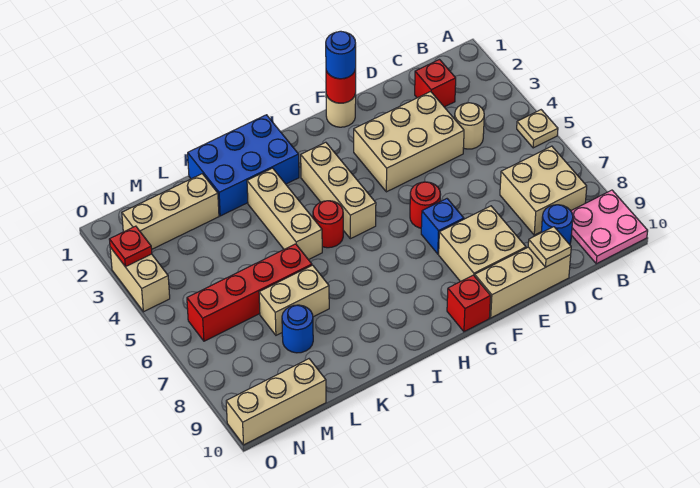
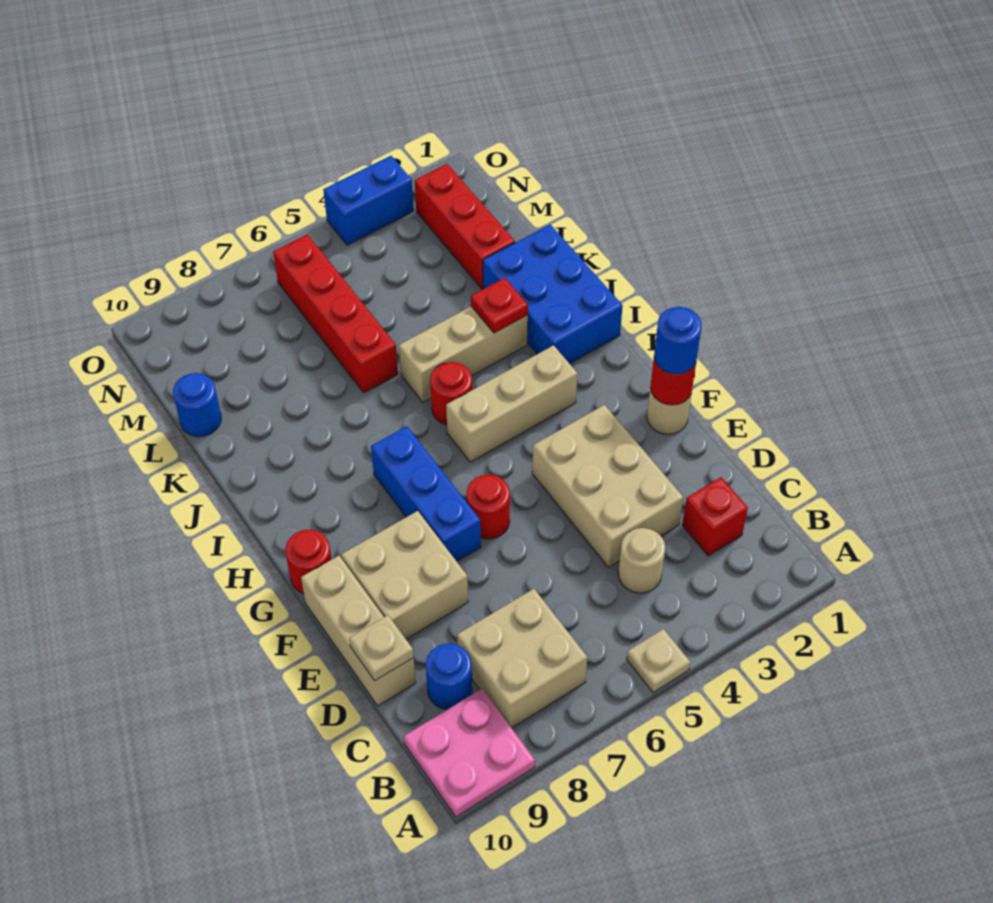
blue brick F7 level 1 -> blue brick F7:H7 level 1
red brick G10 level 1 -> red round brick G10 level 1
tan brick K7:L7 level 1 -> none
tan brick L2:N2 level 1 -> red brick L2:N2 level 1
blue round brick L8 level 1 -> blue round brick L10 level 1
tan brick M10:O10 level 1 -> none
tan brick O3:O4 level 1 -> blue brick O3:O4 level 1
red plate O3 level 2 -> red plate J3 level 2

